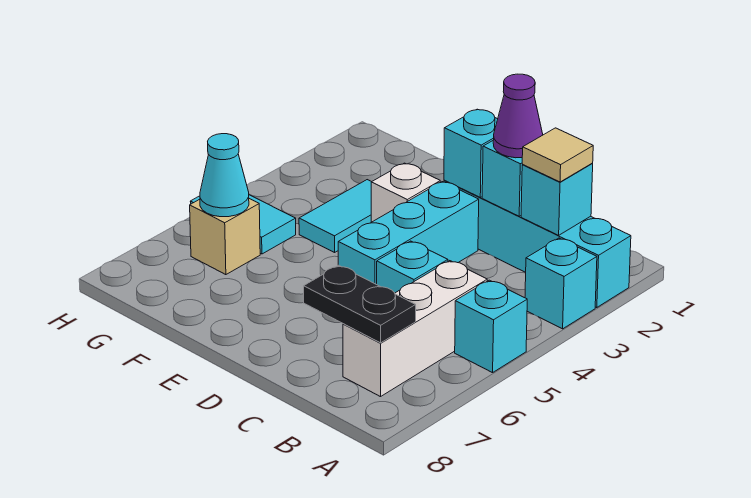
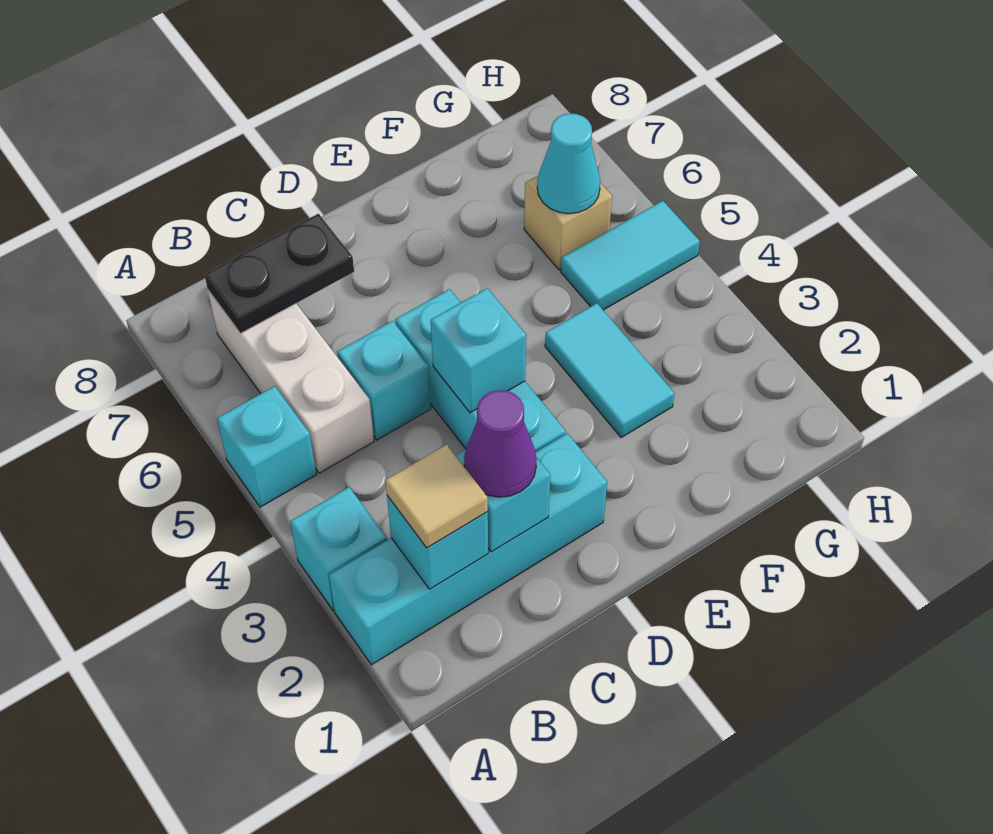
cyan brick D2 level 2 -> cyan brick D4 level 2
white brick E3 level 1 -> none

